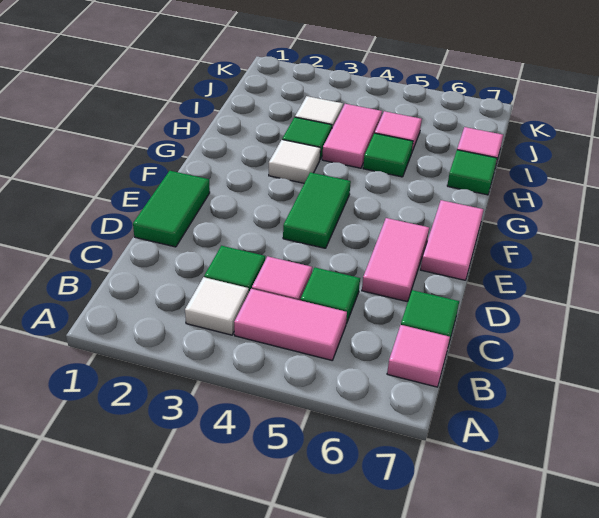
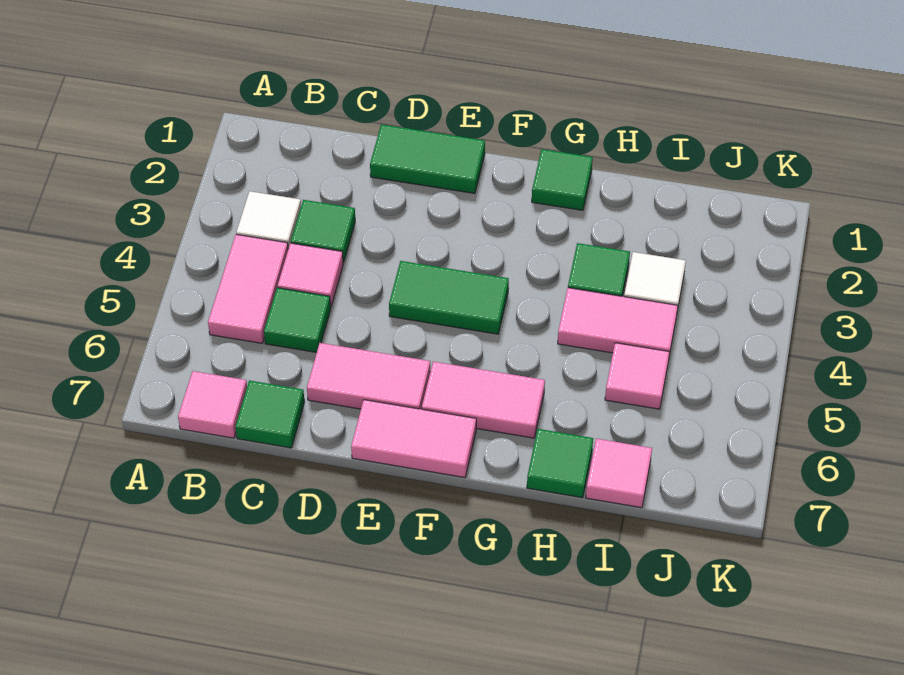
none -> pink tile F6:G6 level 1
white tile G3 level 1 -> none
green tile H5 level 1 -> green tile G1 level 1

